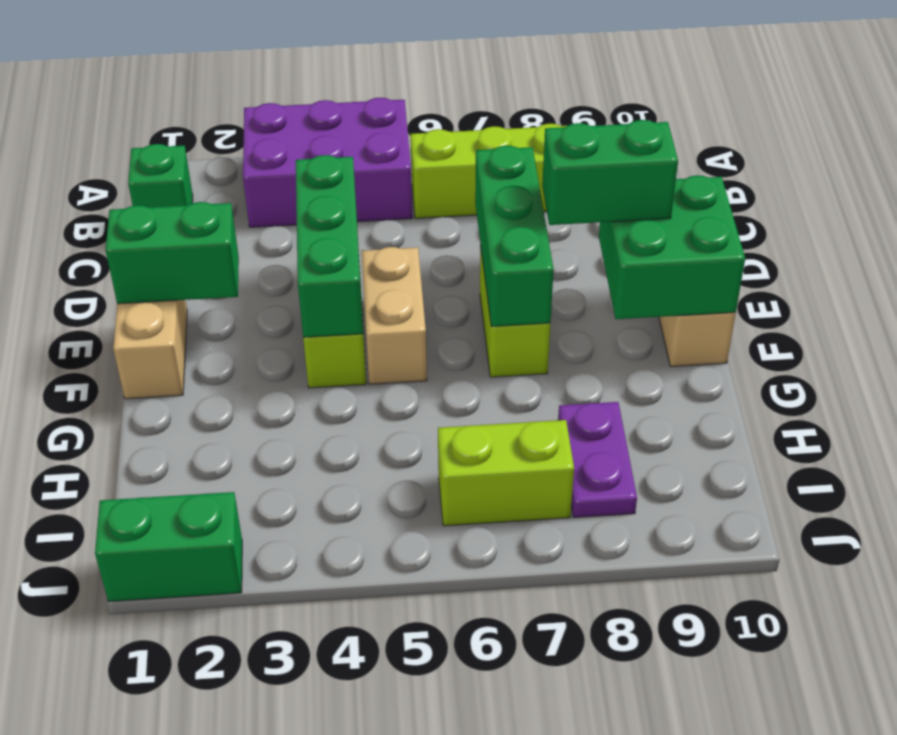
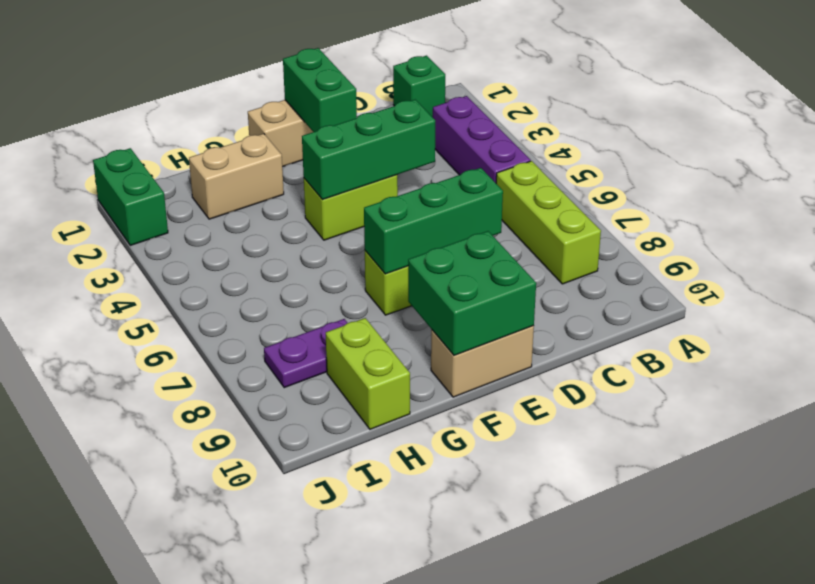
purple brick A3:B5 level 1 -> purple brick B3:B5 level 1
tan brick E5:F5 level 1 -> tan brick G2:H2 level 1
green brick E8:E9 level 3 -> none
lime brick I6:I7 level 1 -> lime brick H9:H10 level 1

